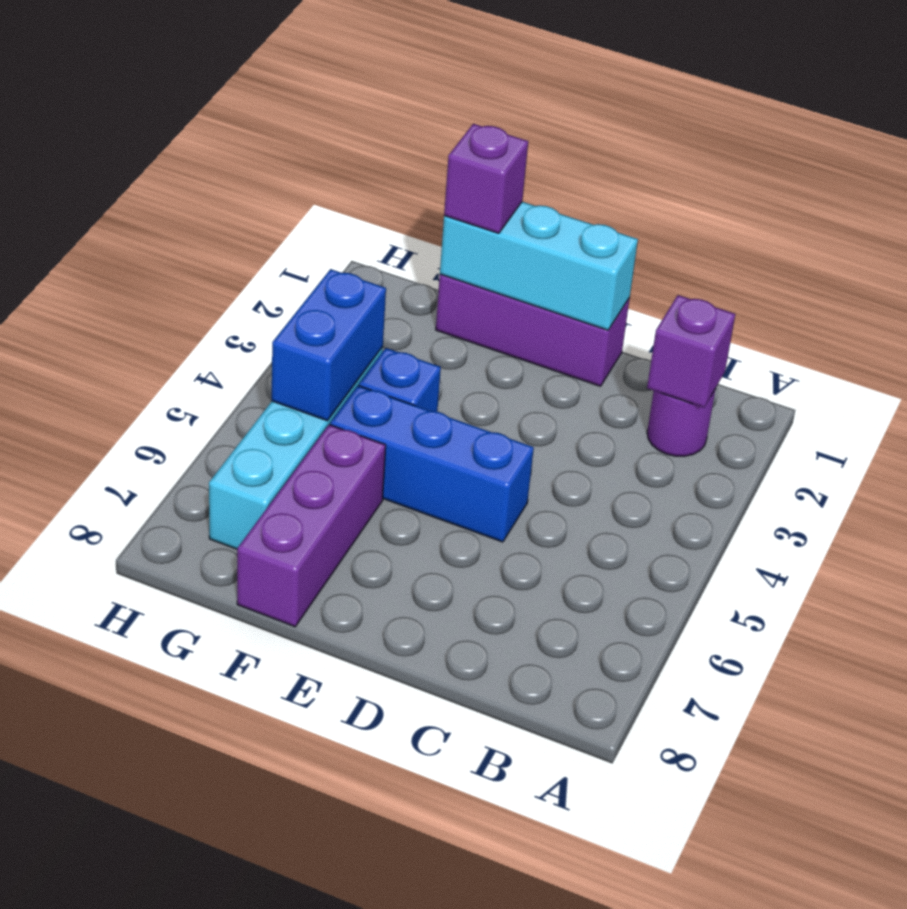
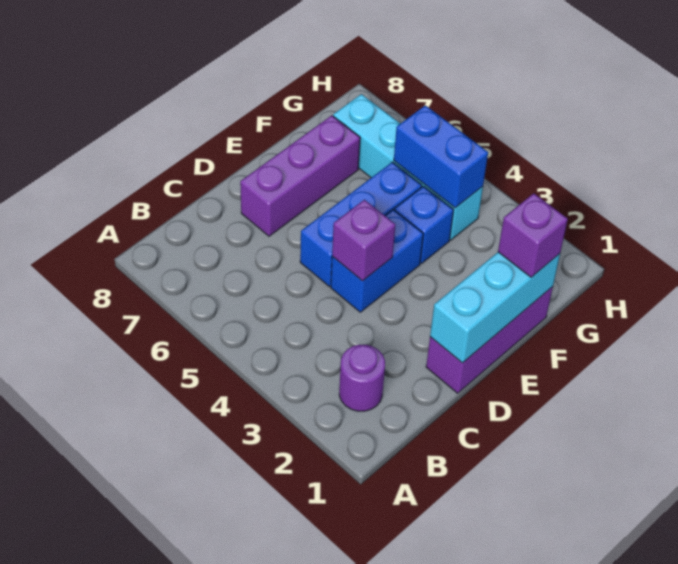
purple brick B2 level 2 -> purple brick D4 level 2
none -> blue brick D4:E4 level 1
purple brick F6:F8 level 1 -> purple brick D7:F7 level 1

